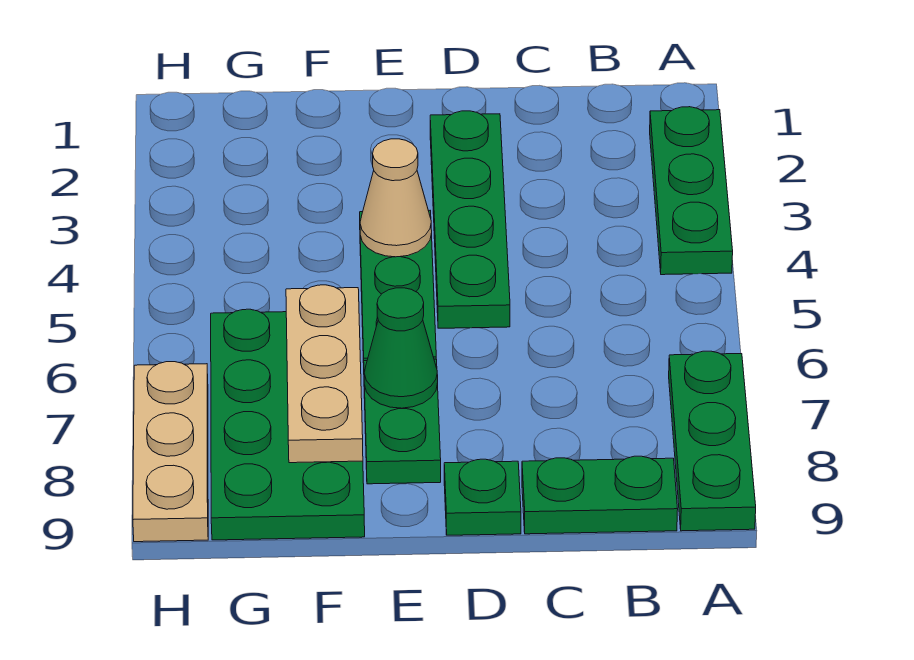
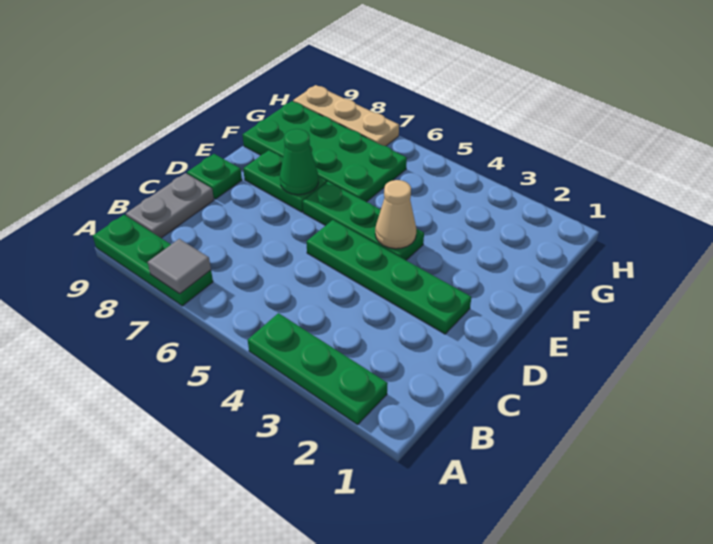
none -> grey tile A7 level 2
green plate B9:C9 level 1 -> grey plate B9:C9 level 1
tan plate F6:F8 level 2 -> none

